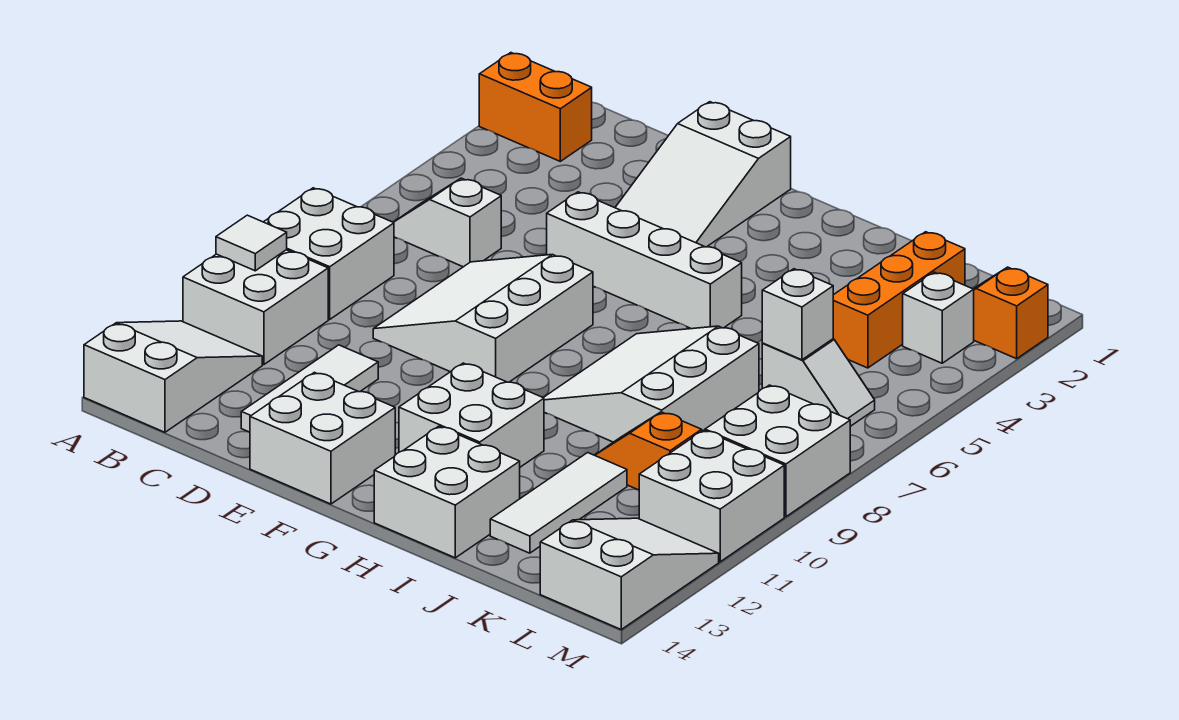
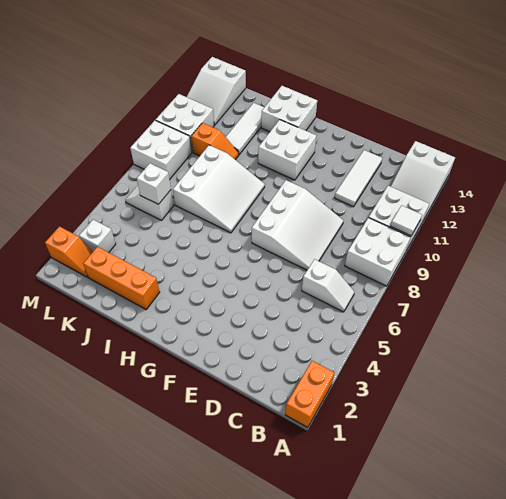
orange brick A2:B2 level 1 -> orange brick A1:A2 level 1
white slope E1:F3 level 1 top 1 -> none
white brick E5:H5 level 1 -> none
white brick E13:F14 level 1 -> none
orange brick K2:K4 level 1 -> orange brick I2:K2 level 1

